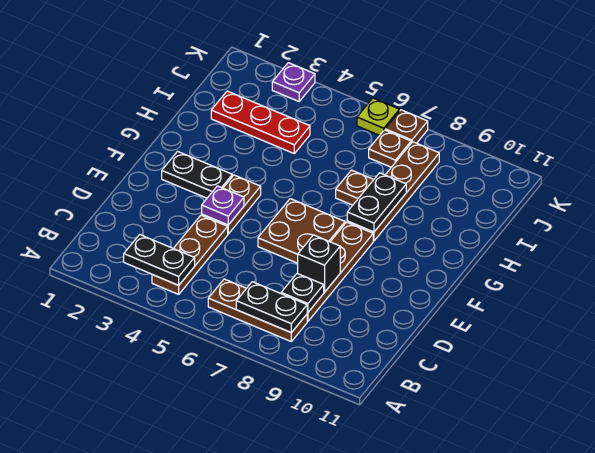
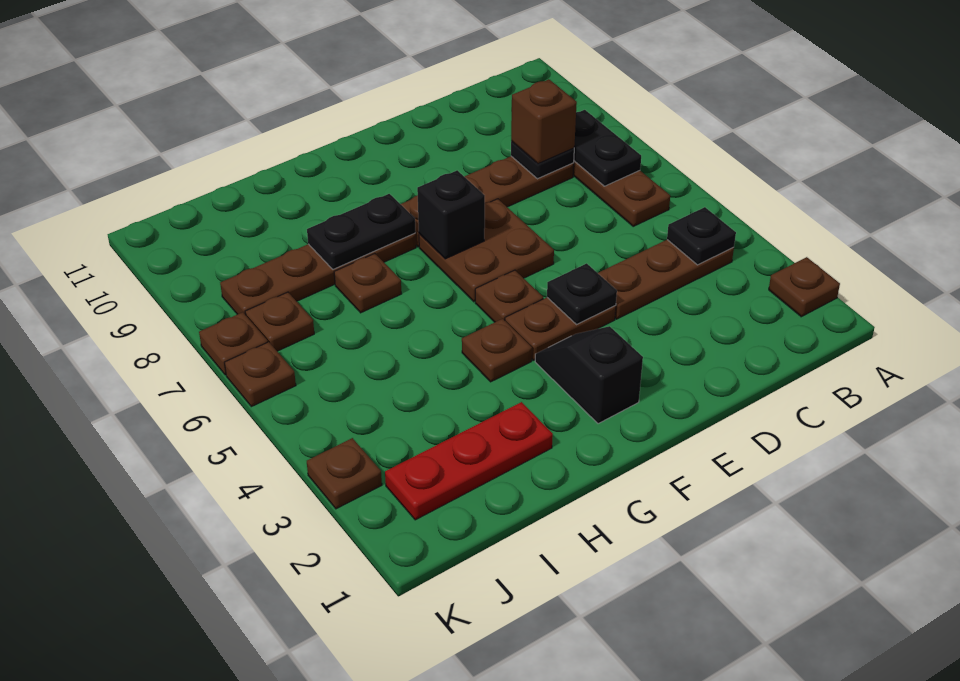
none -> brown plate A2 level 1
black plate B3:B4 level 2 -> black plate B4 level 2
none -> brown brick C8 level 3
black brick D8 level 2 -> black brick F7 level 2
purple plate E4 level 2 -> black plate E4 level 2
black plate F2:F3 level 1 -> black slope F2:F3 level 1 top 2
none -> brown plate F5 level 1
none -> brown plate G4 level 1
red plate I2:I4 level 1 -> red plate H2:J2 level 1
purple plate K3 level 1 -> brown plate K3 level 1
lime plate K6 level 1 -> brown plate K6 level 1

